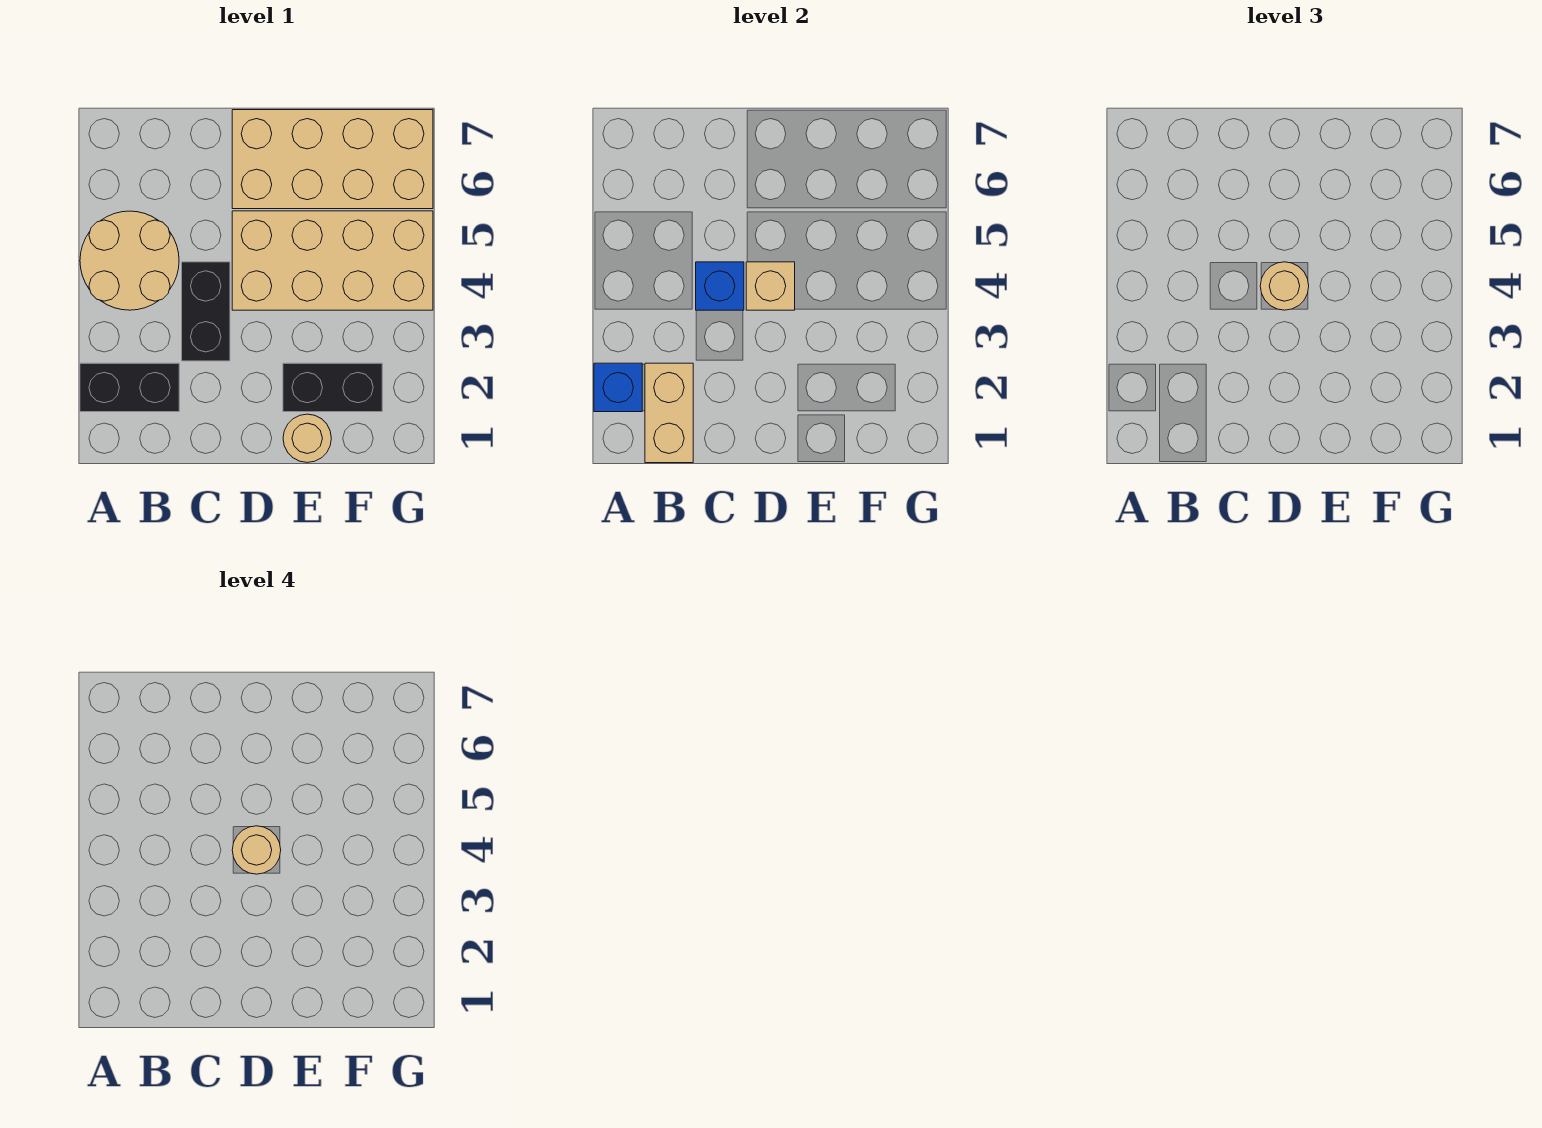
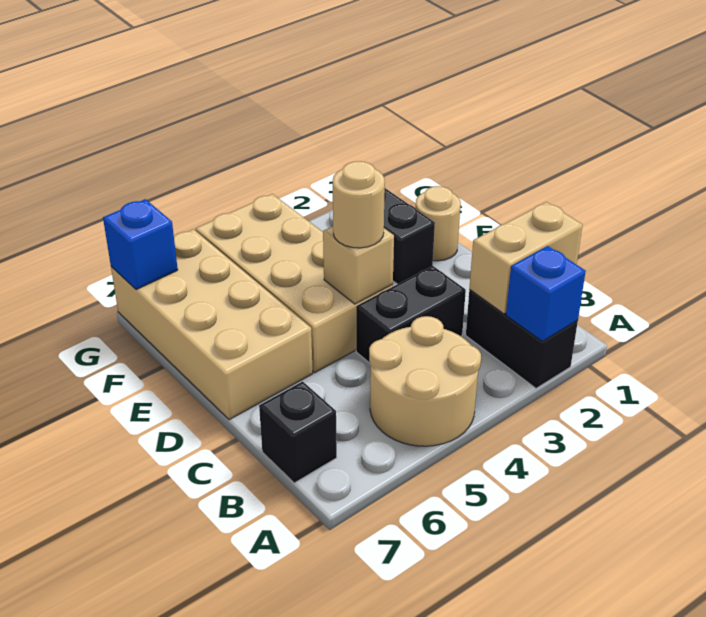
none -> black brick B7 level 1
blue brick C4 level 2 -> blue brick G7 level 2
tan round brick D4 level 4 -> none

